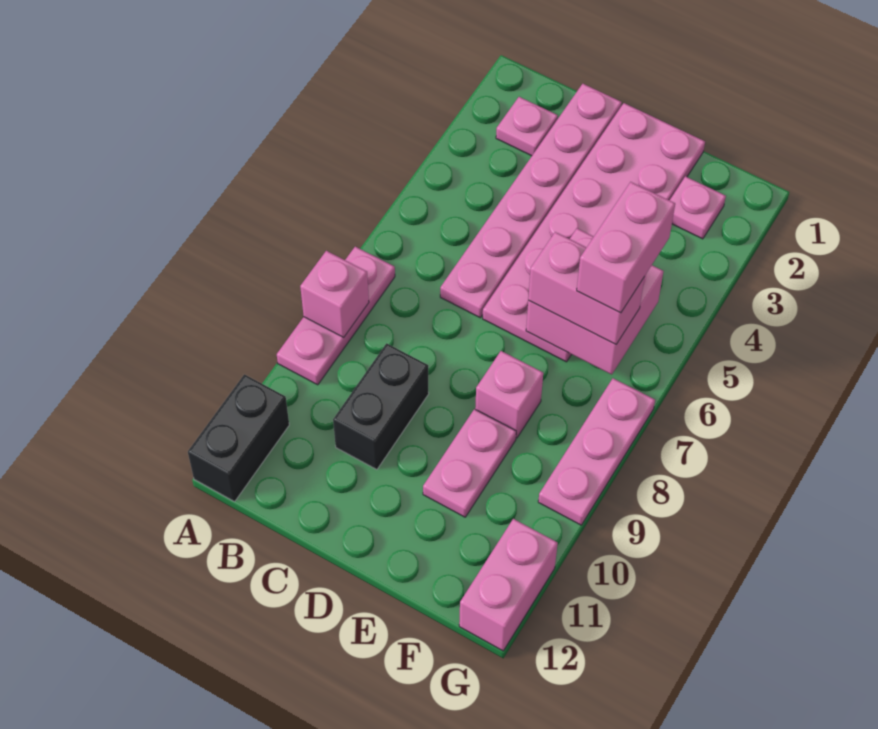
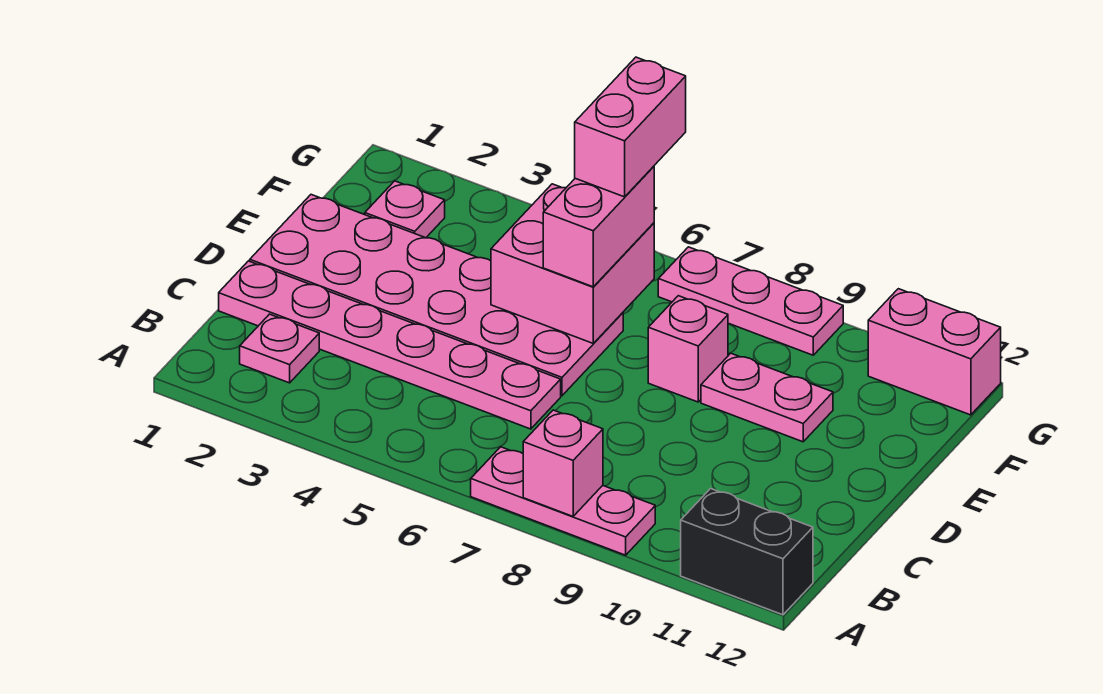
black brick C9:C10 level 1 -> none
pink brick F5:F6 level 4 -> pink brick F6:G6 level 4

